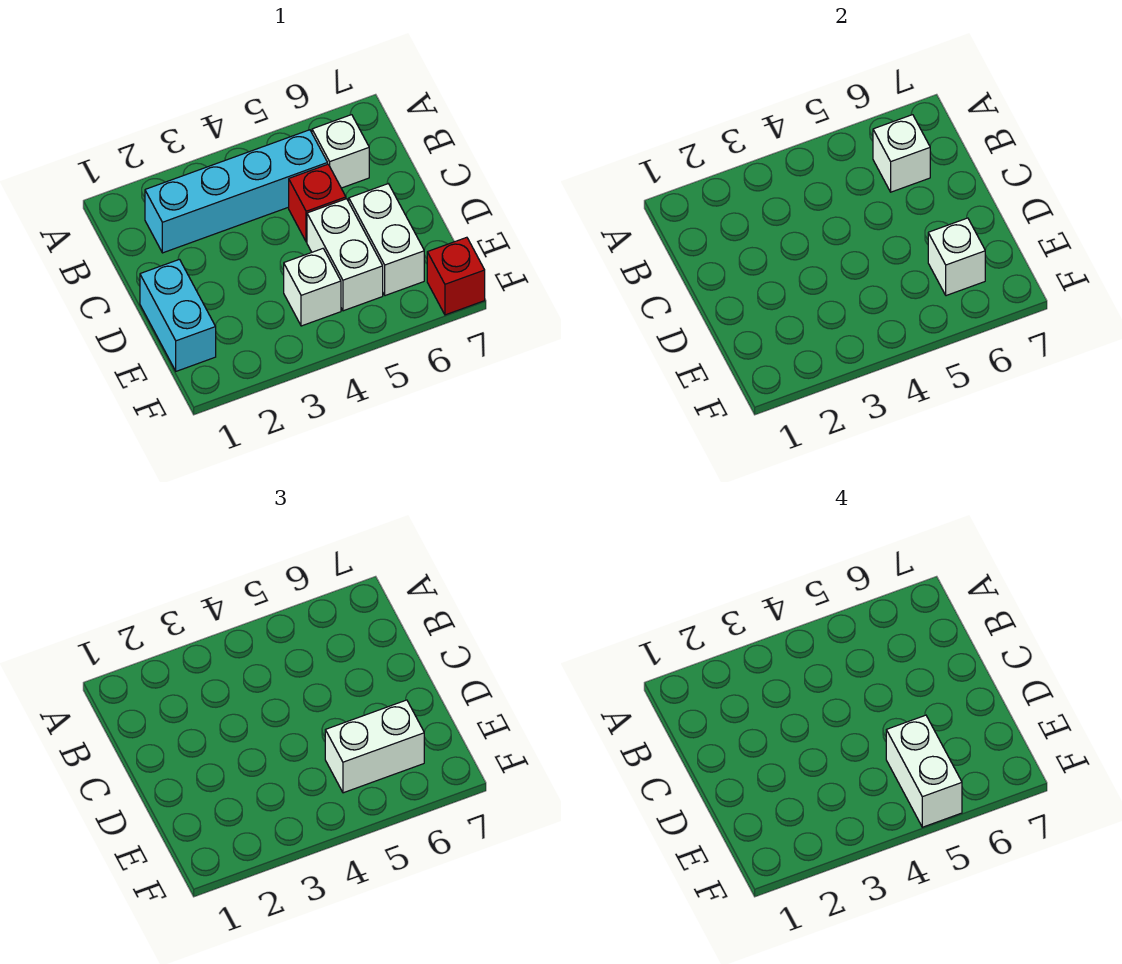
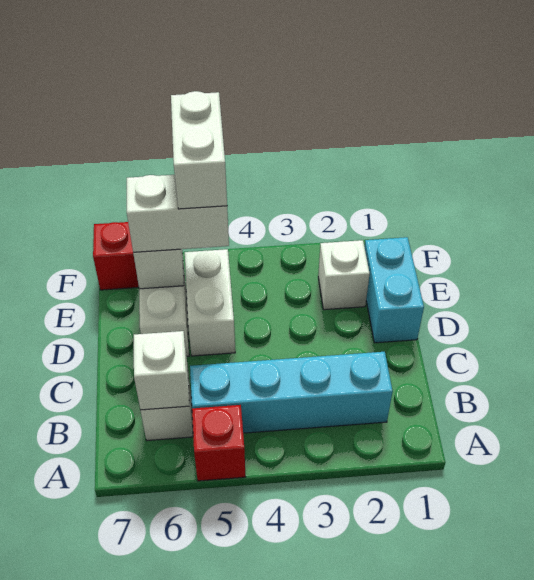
red brick C5 level 1 -> red brick A5 level 1
white brick E4 level 1 -> white brick E2 level 1

